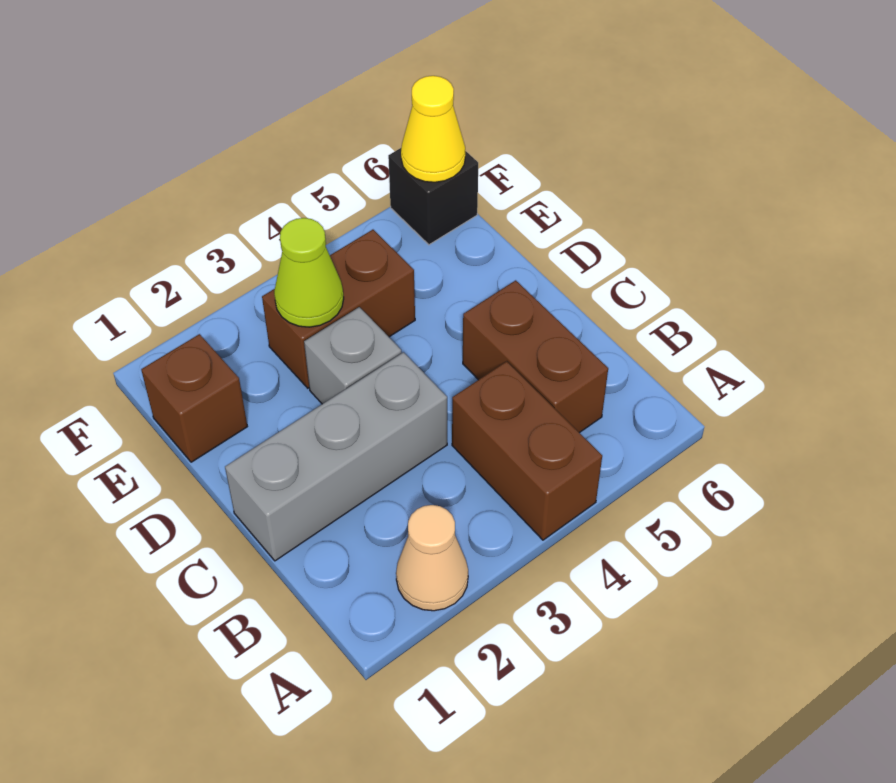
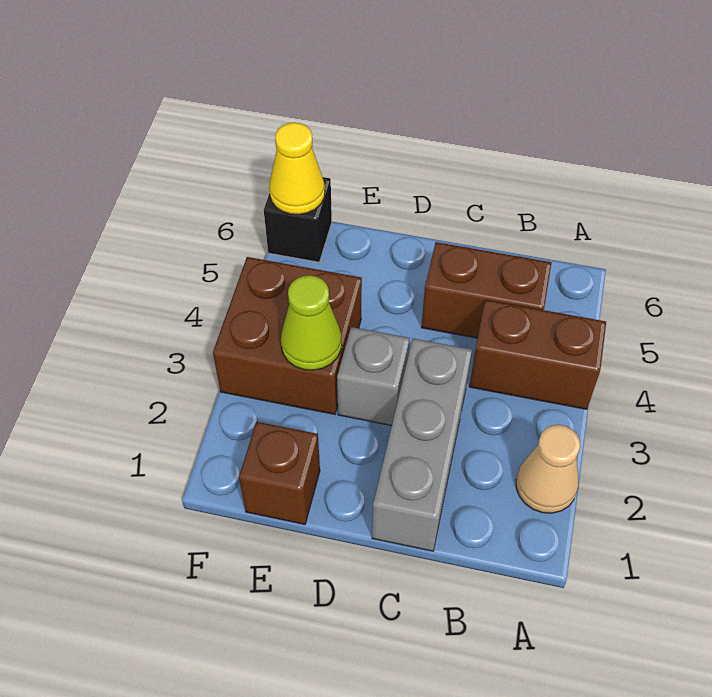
brown brick E3:E4 level 1 -> brown brick E3:F4 level 1

